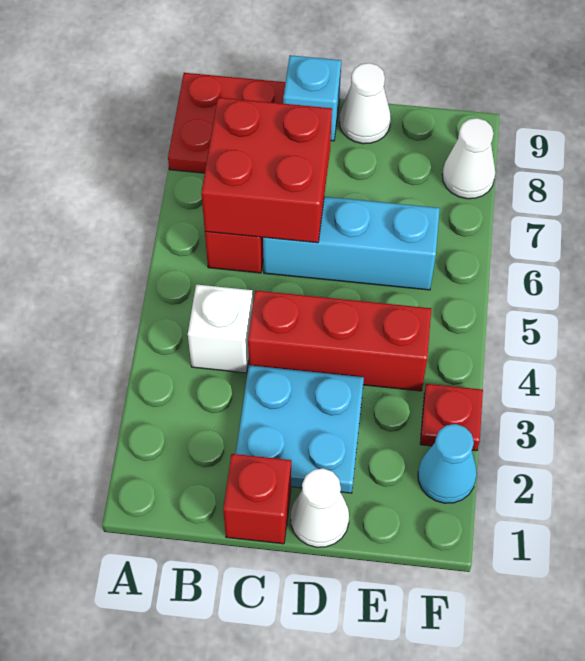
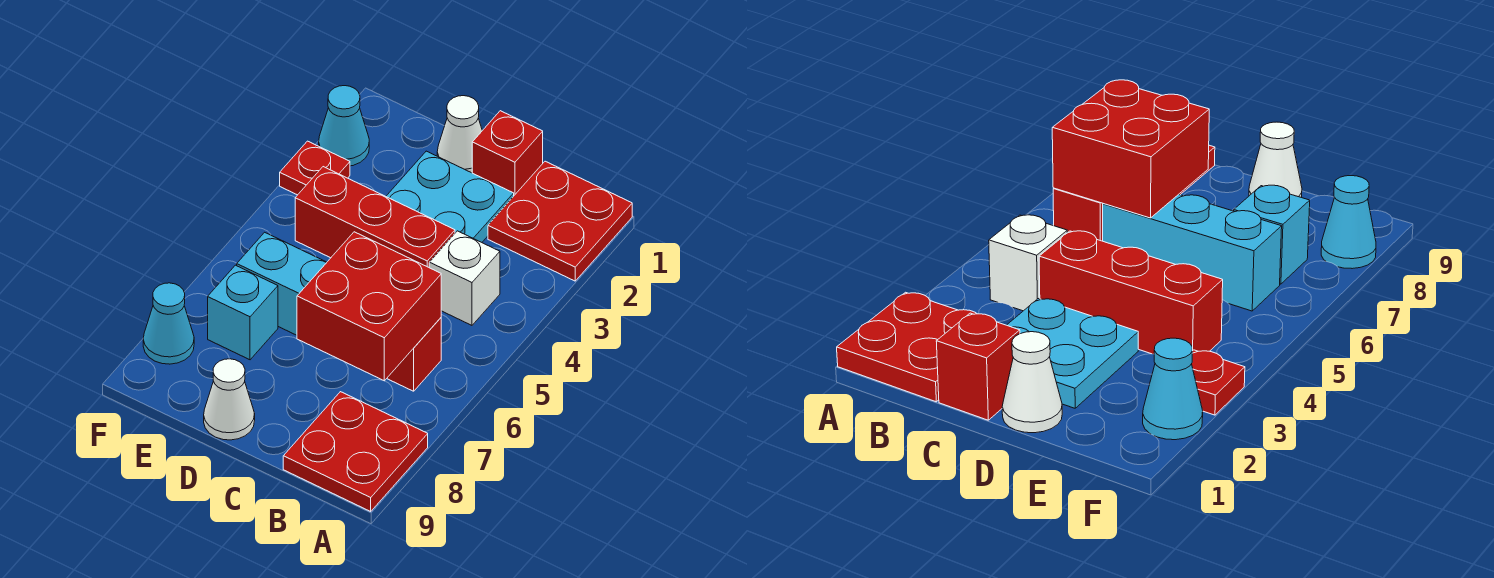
none -> red plate A1:B2 level 1
cyan brick C9 level 1 -> cyan brick E7 level 1
white cone F8 level 1 -> cyan cone F8 level 1

